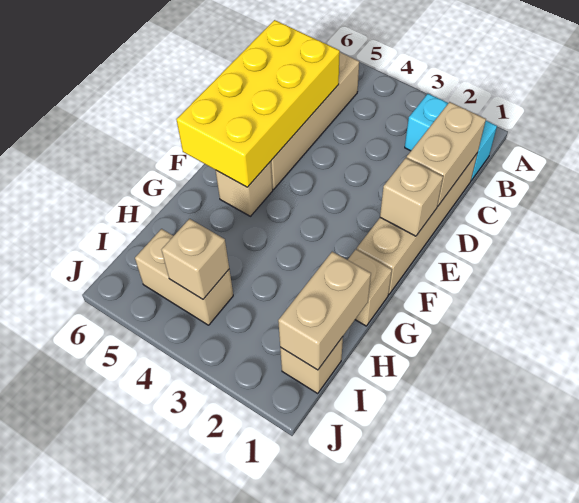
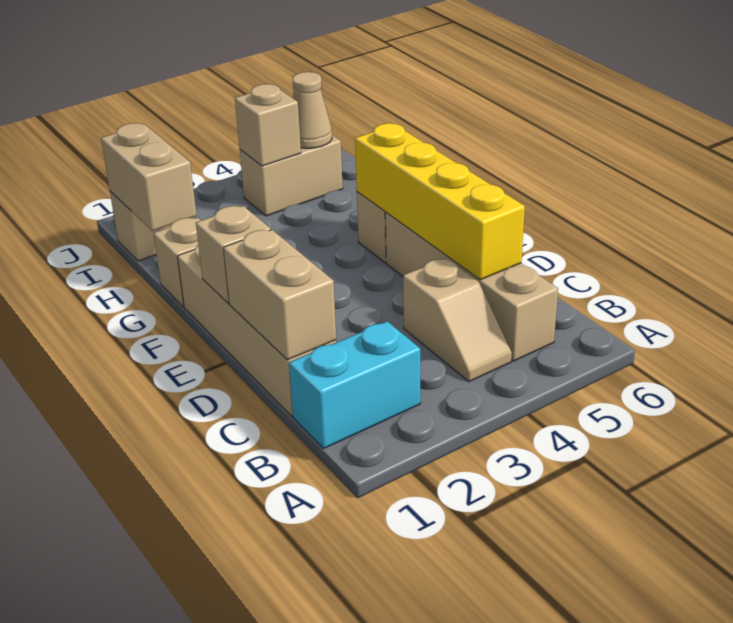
none -> tan slope B4:C4 level 1 top C
yellow brick C5:F6 level 2 -> yellow brick C5:F5 level 2
none -> tan cone I5 level 2

